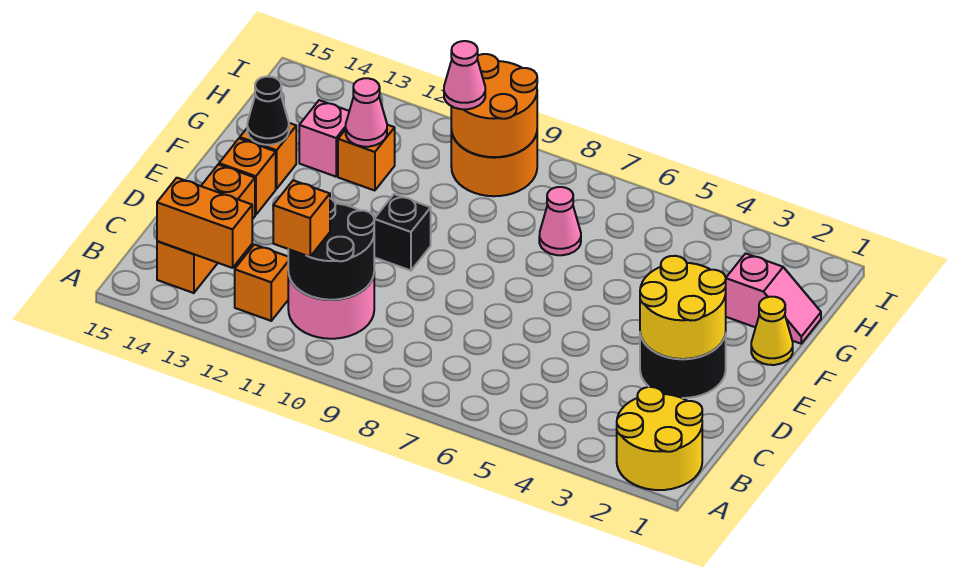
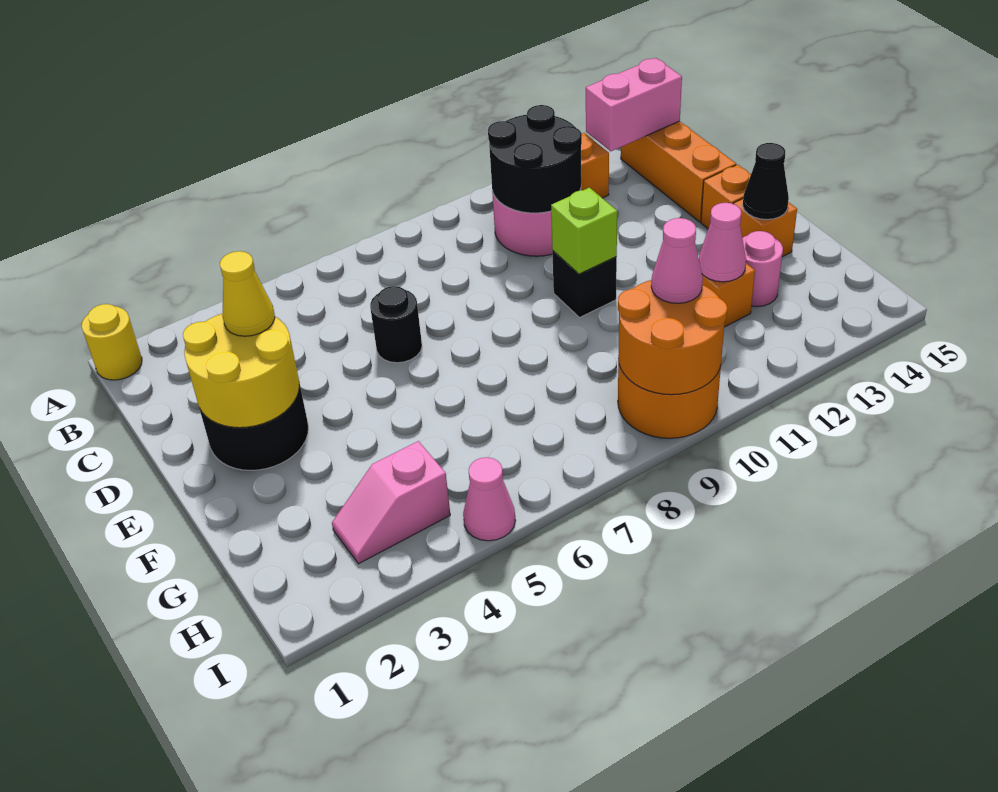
yellow round brick A1:B2 level 1 -> yellow round brick A1 level 1
orange brick B11 level 3 -> none
orange brick B13:B14 level 2 -> pink brick B13:B14 level 2
none -> black round brick D6 level 1
none -> lime brick E10 level 2
yellow cone F1 level 1 -> yellow cone D3 level 3
pink slope G1:G2 level 1 top 2 -> pink slope H3:H4 level 1 top 4
pink cone G7 level 1 -> pink cone I5 level 1
pink brick G13 level 1 -> pink round brick G13 level 1

